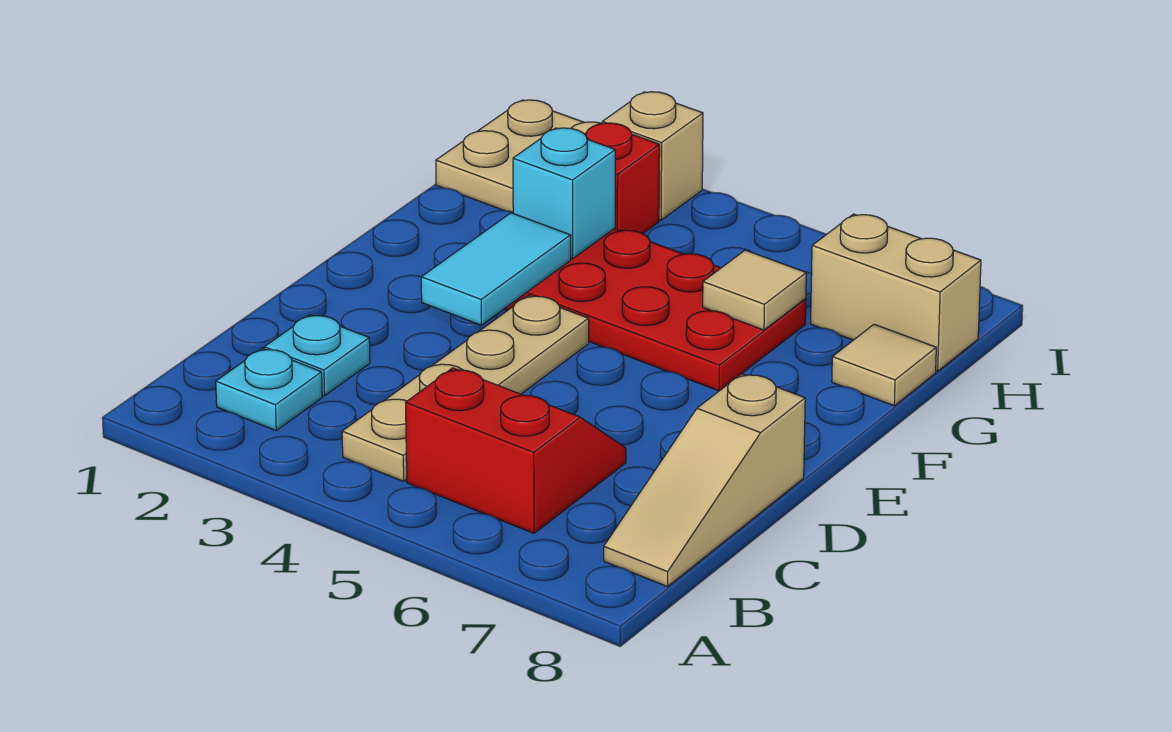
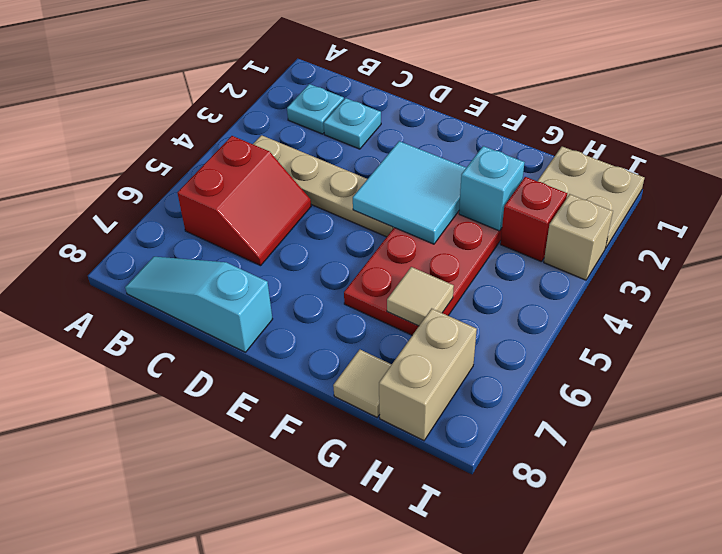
tan slope B8:D8 level 1 top D -> cyan slope B8:D8 level 1 top D
cyan tile E3:F3 level 2 -> cyan tile E3:F4 level 2

